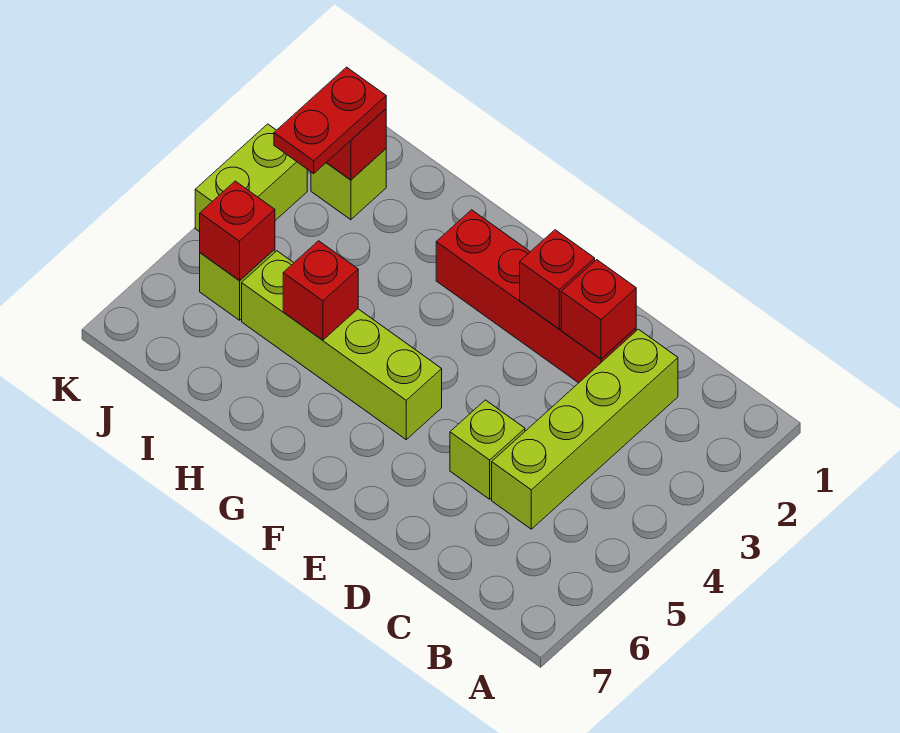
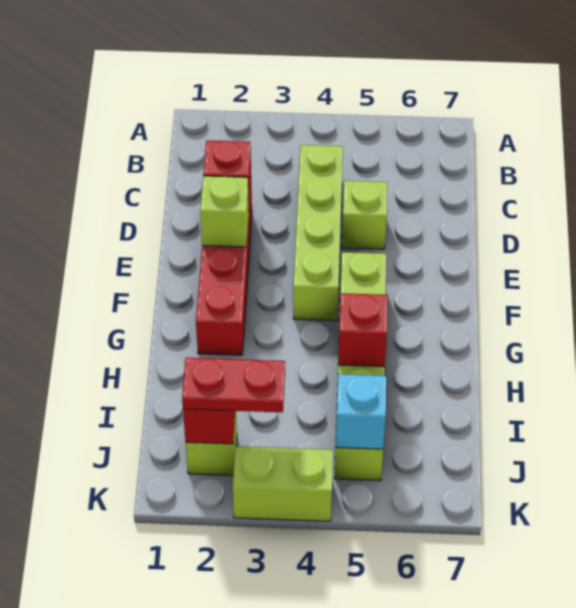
lime brick C2:C5 level 1 -> lime brick C4:F4 level 1
red brick E2 level 2 -> lime brick E2 level 2
red brick J5 level 2 -> cyan brick J5 level 2

